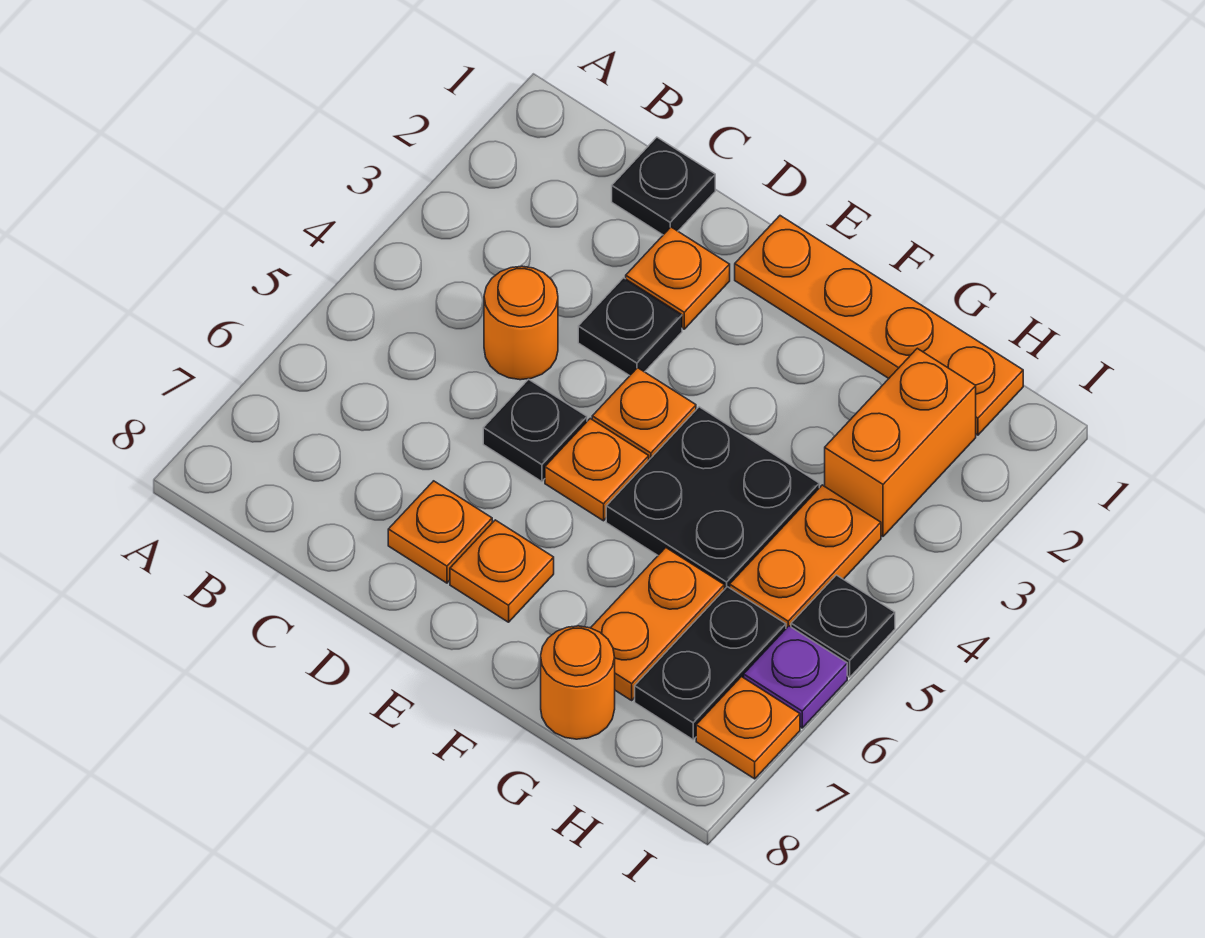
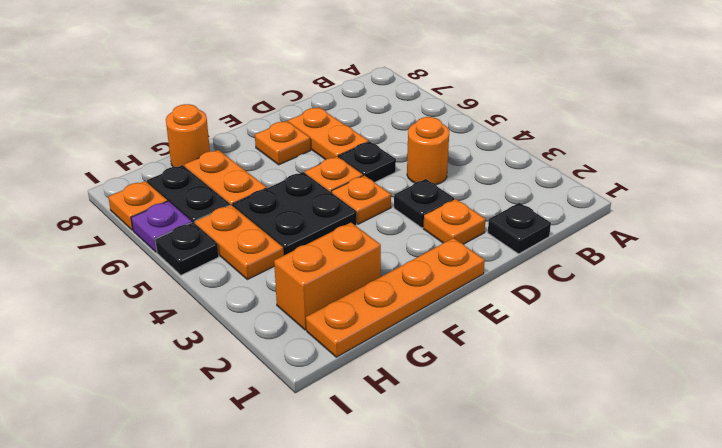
orange plate D7 level 1 -> orange plate D6:D7 level 1
orange brick H2:H3 level 1 -> orange brick G2:H2 level 1

